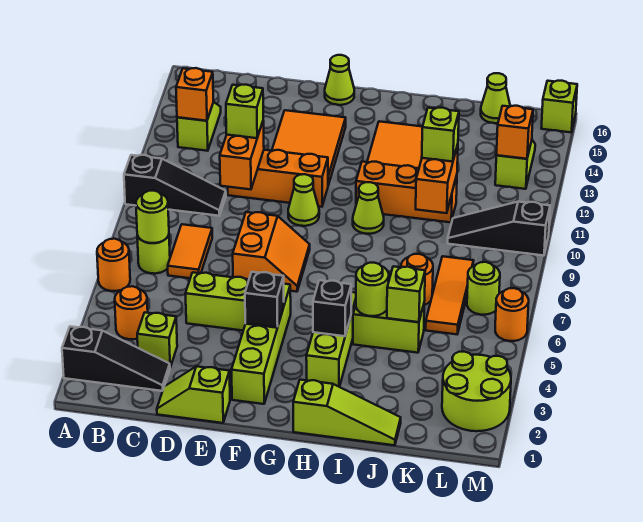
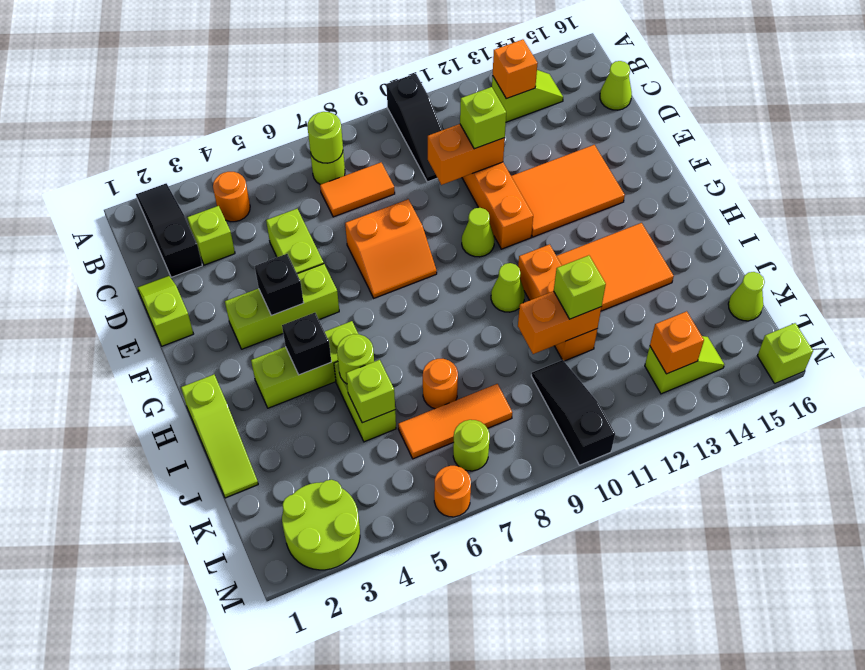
black slope A2:C2 level 1 top A -> black slope A2:C2 level 1 top C
orange round brick A6 level 1 -> none
lime brick F2:F5 level 1 -> lime brick F3:F5 level 1
lime cone F16 level 1 -> lime cone C16 level 1

